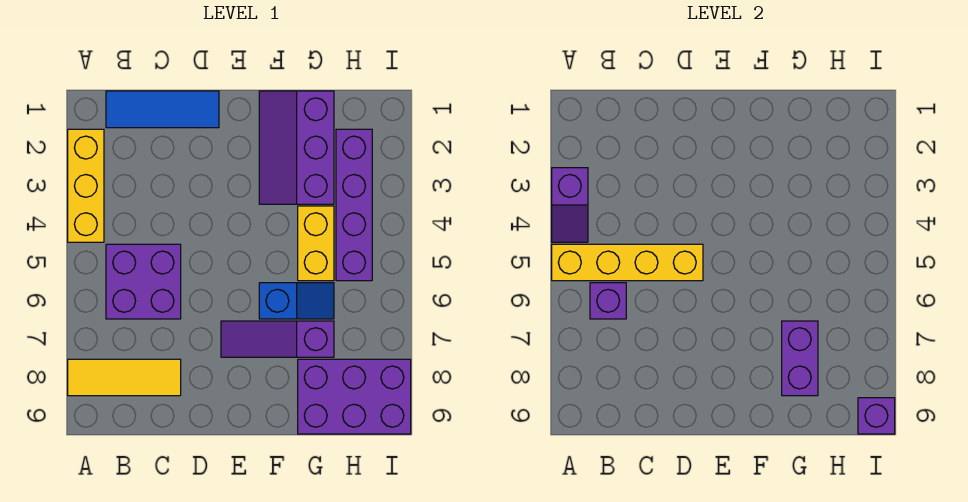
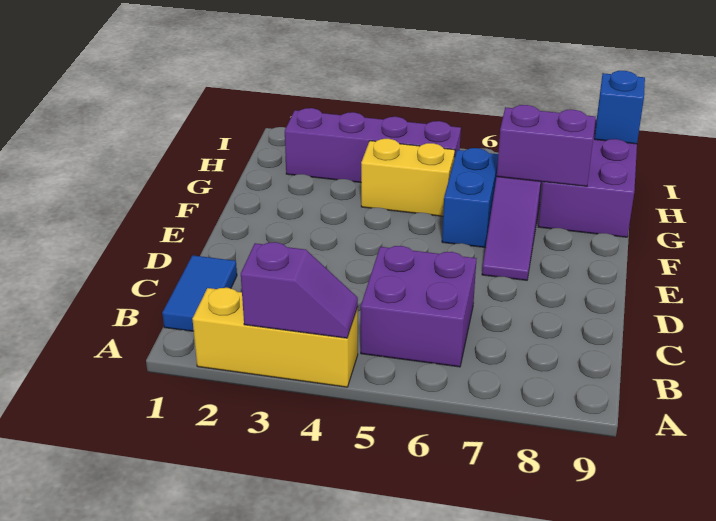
yellow brick A5:D5 level 2 -> none
yellow tile A8:C8 level 1 -> none
blue tile B1:D1 level 1 -> blue tile B1:C1 level 1
purple brick B6 level 2 -> none
purple slope F1:G3 level 1 top G -> none
blue slope F6:G6 level 1 top F -> blue brick F6:G6 level 1
purple brick I9 level 2 -> blue brick I9 level 2

